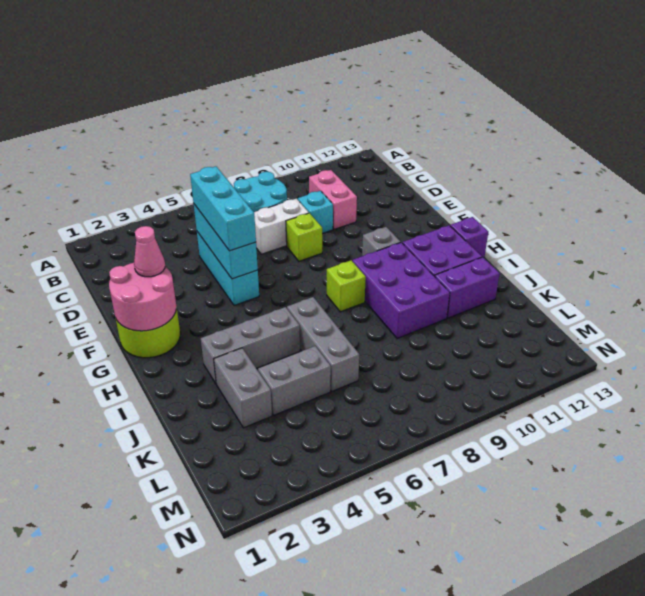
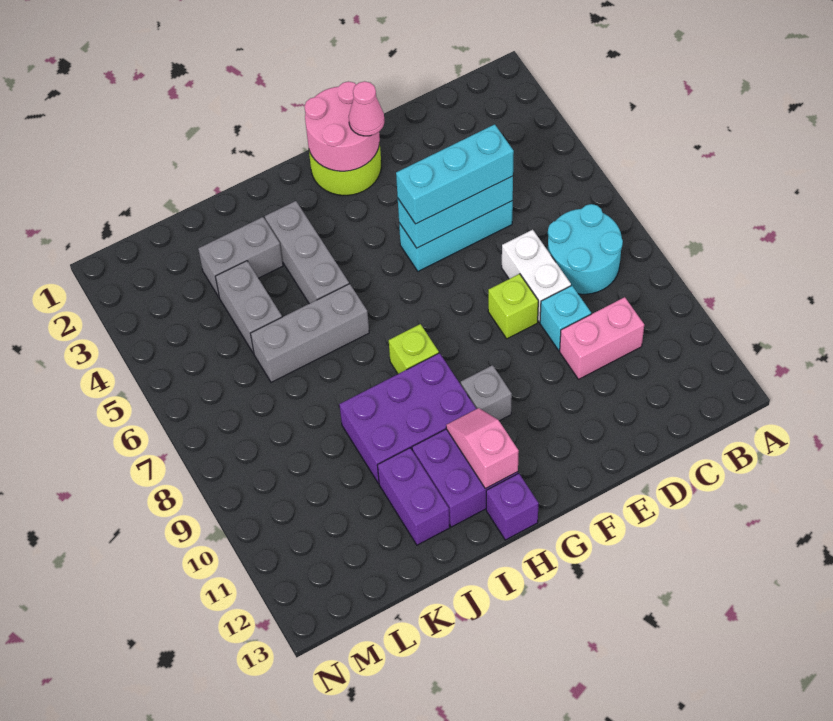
none -> pink slope H11:H12 level 2 top 12

